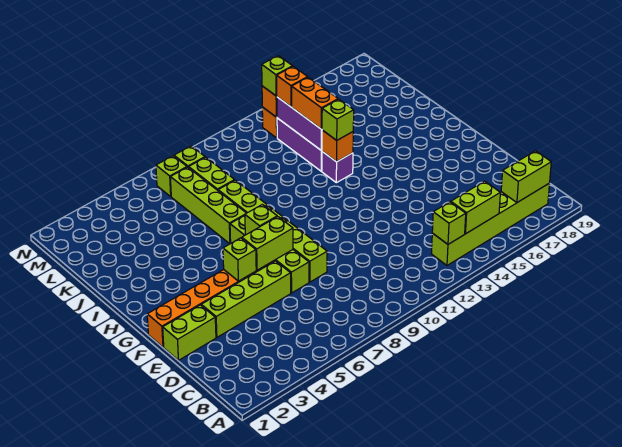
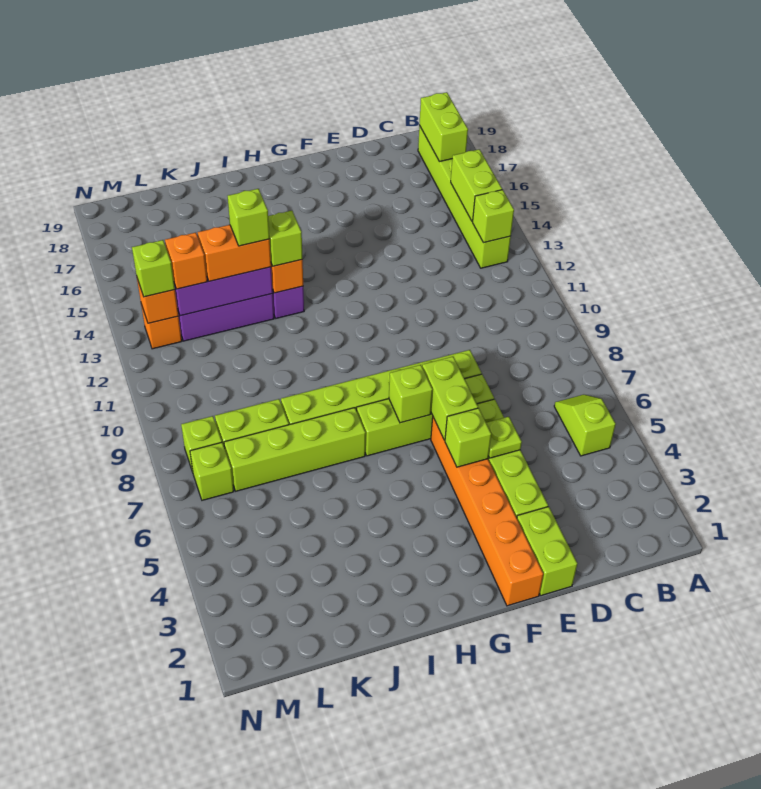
none -> lime slope B5:B6 level 1 top 5
none -> lime plate E5 level 2
none -> lime brick J13 level 4

